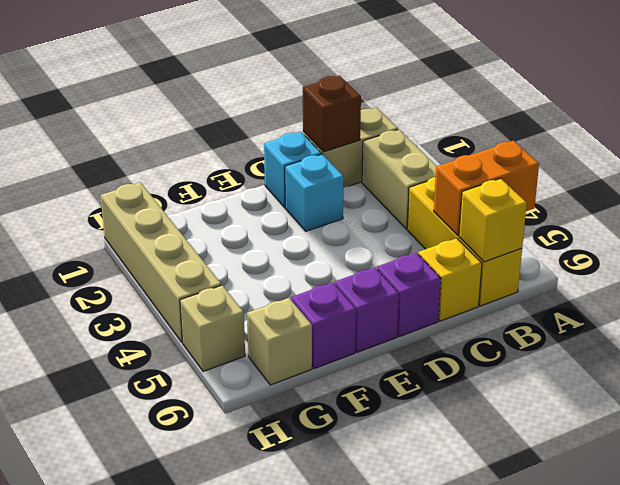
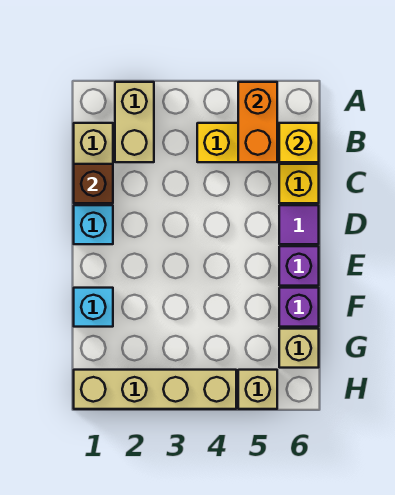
tan brick B2:B3 level 1 -> tan brick A2:B2 level 1
cyan brick D2 level 1 -> cyan brick F1 level 1
purple brick D6 level 1 -> purple tile D6 level 1

